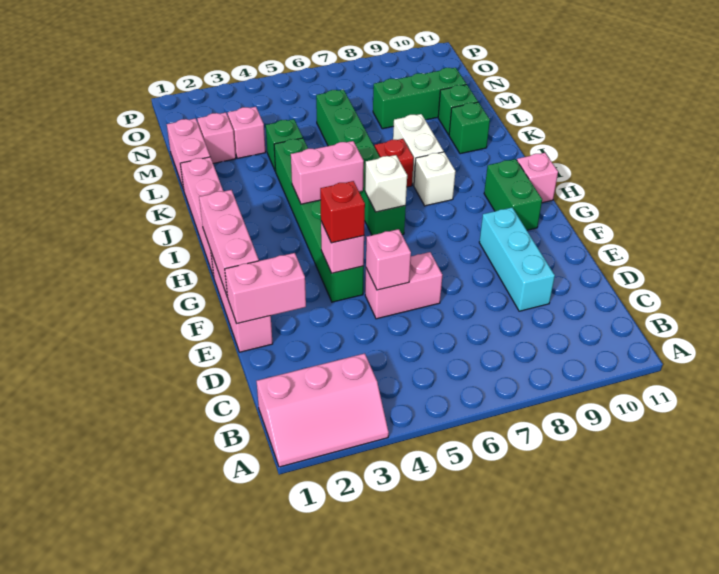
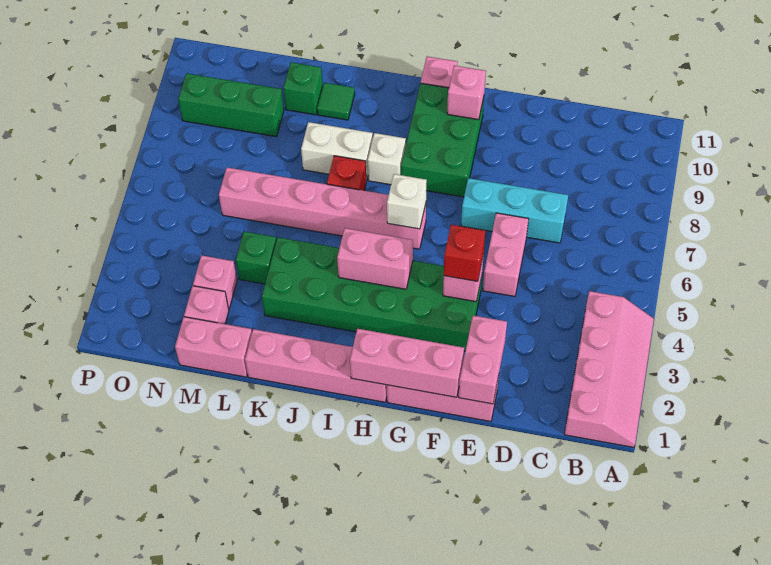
pink slope A1:B3 level 1 top B -> pink slope A1:B4 level 1 top B
cyan brick D9:F9 level 1 -> cyan brick D7:F7 level 1
pink brick E5 level 2 -> pink brick G10 level 2
green brick F4:K4 level 1 -> green brick F3:K4 level 1
green brick G10:H10 level 1 -> green brick G8:H10 level 1
green brick H6:M6 level 1 -> pink brick H6:M6 level 1
pink brick I4:I5 level 2 -> pink brick H4:I4 level 2
green brick K10 level 1 -> green tile K10 level 1
green brick M8:M10 level 1 -> green brick M9:O9 level 1

